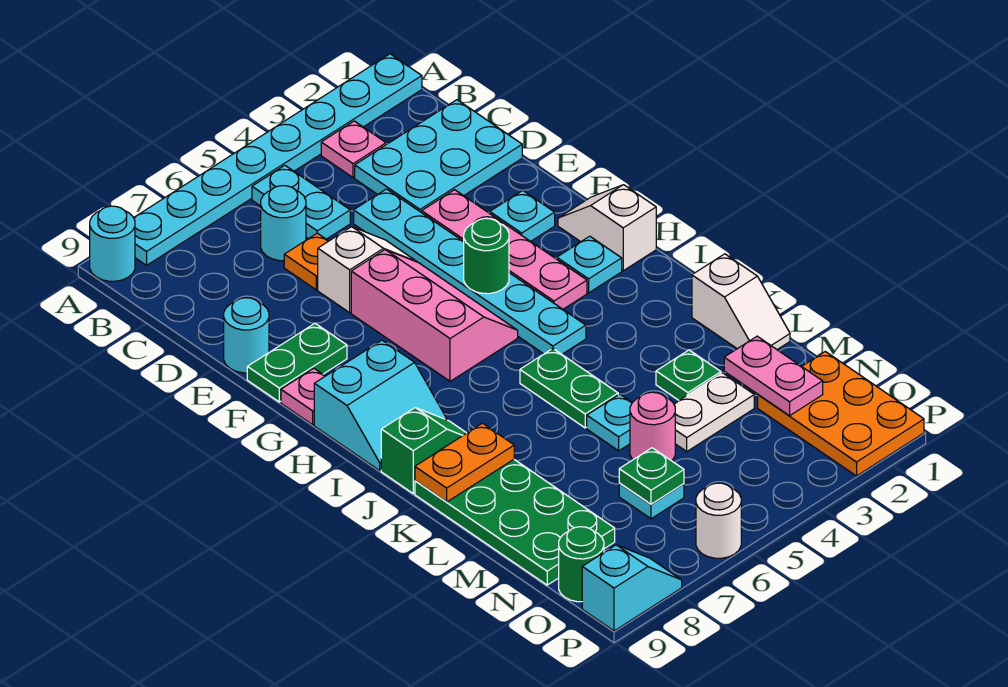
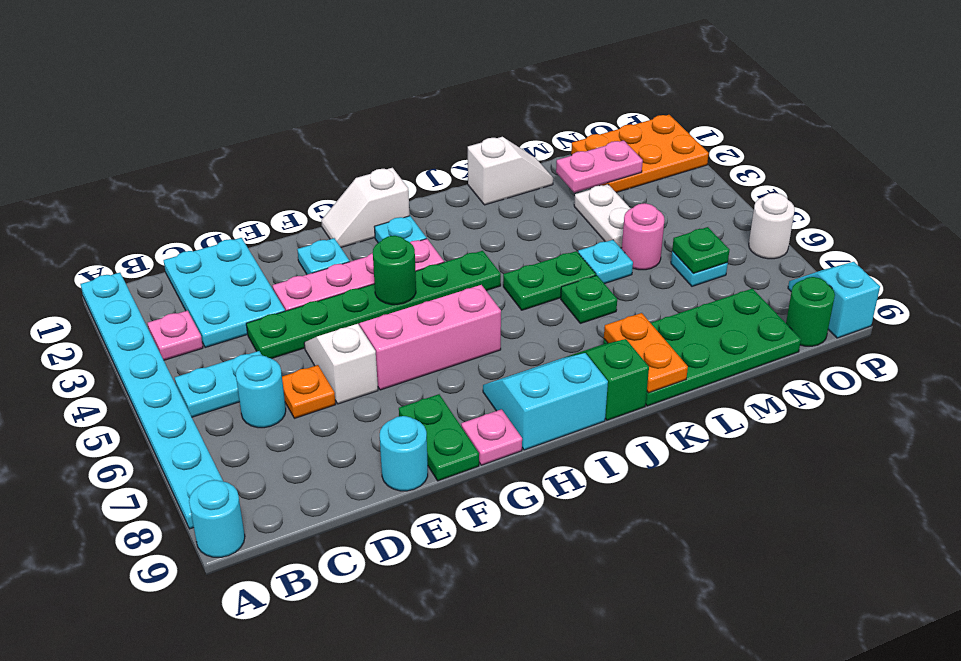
cyan plate D4:I4 level 1 -> green plate D4:I4 level 1
cyan slope H8:I9 level 1 top H -> cyan slope H8:I9 level 1 top 9
green plate L3 level 1 -> green plate K6 level 1

